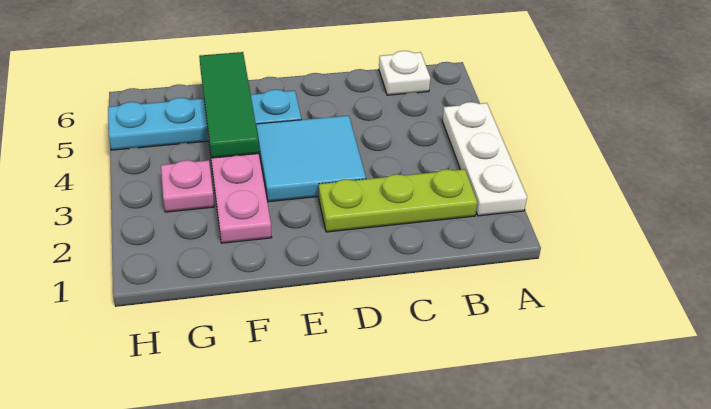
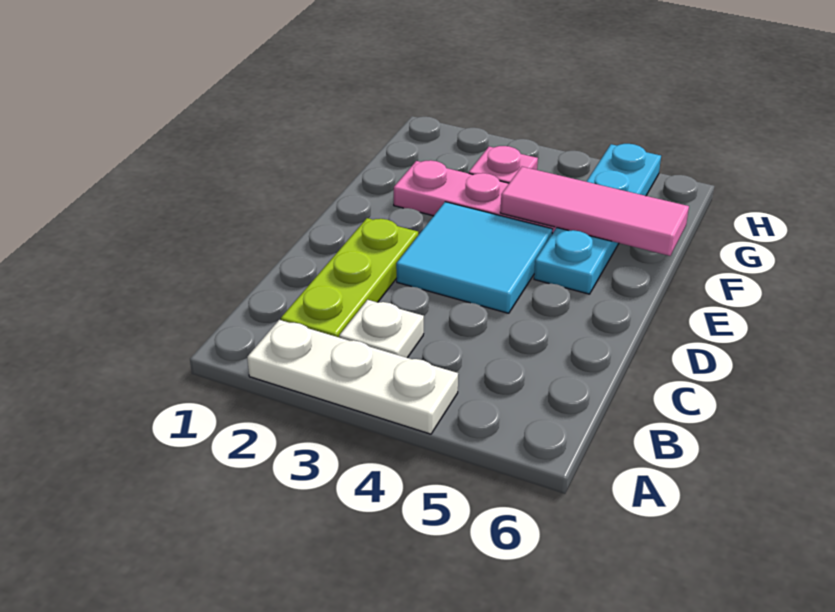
white plate B6 level 1 -> white plate B3 level 1
green tile F4:F6 level 2 -> pink tile F4:F6 level 2

